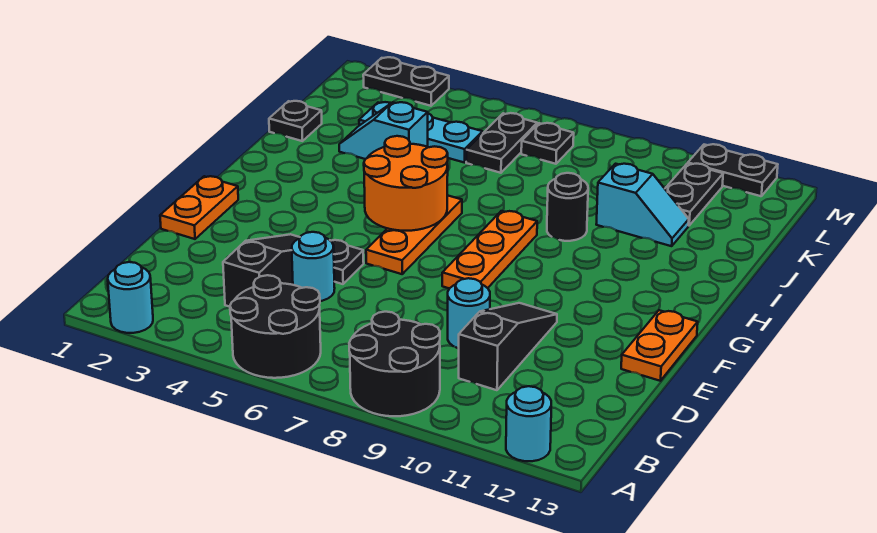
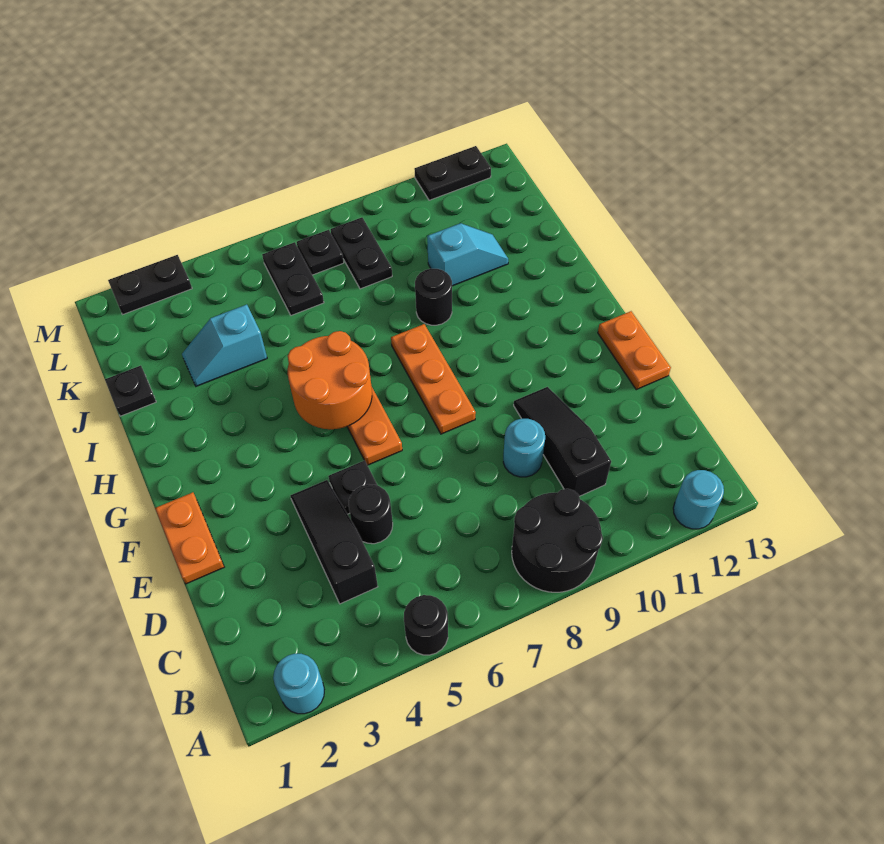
black round brick A5:B6 level 1 -> black round brick A5 level 1
cyan round brick D5 level 1 -> black round brick D5 level 1
cyan plate K3:K5 level 1 -> none
black plate K11:L11 level 1 -> black plate K8:L8 level 1

